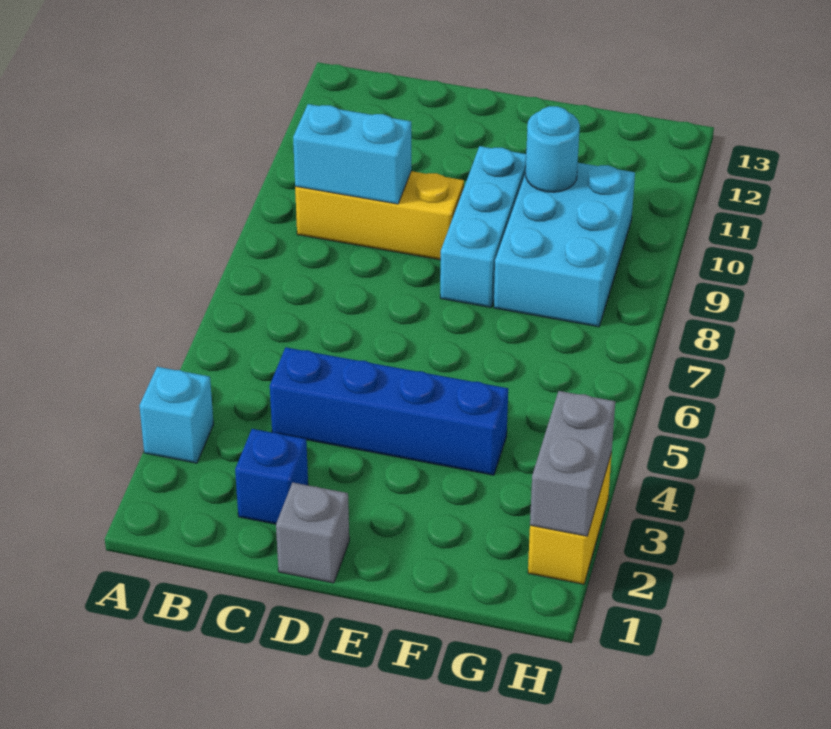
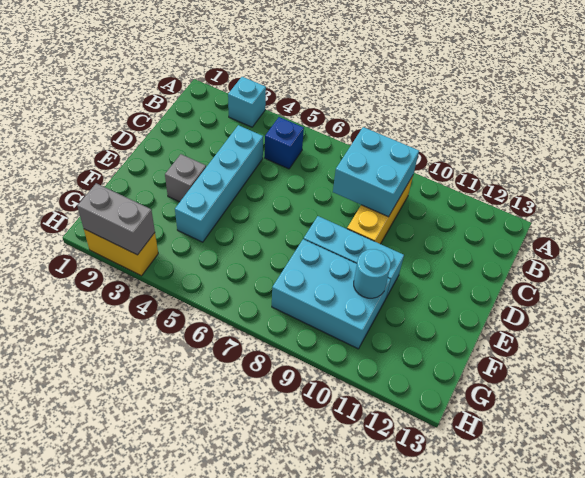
cyan brick B9:C9 level 2 -> cyan brick B8:C9 level 2
blue brick C2 level 1 -> blue brick B5 level 1
blue brick C4:F4 level 1 -> cyan brick C4:F4 level 1
grey brick D1 level 1 -> grey brick E3 level 1

